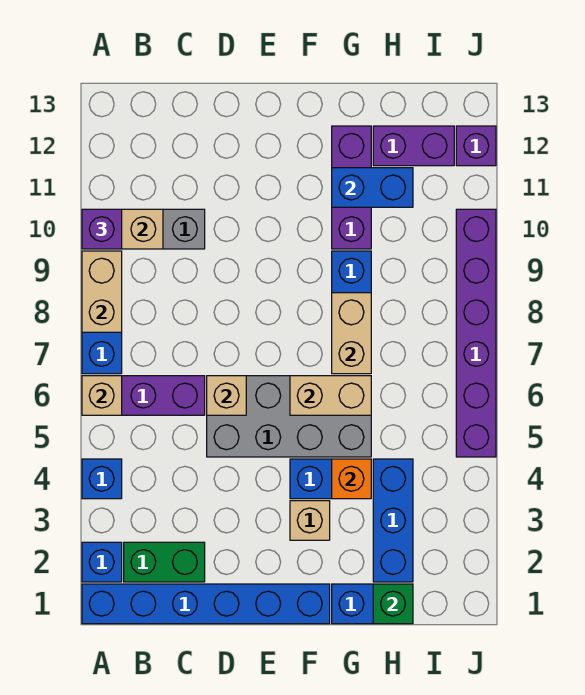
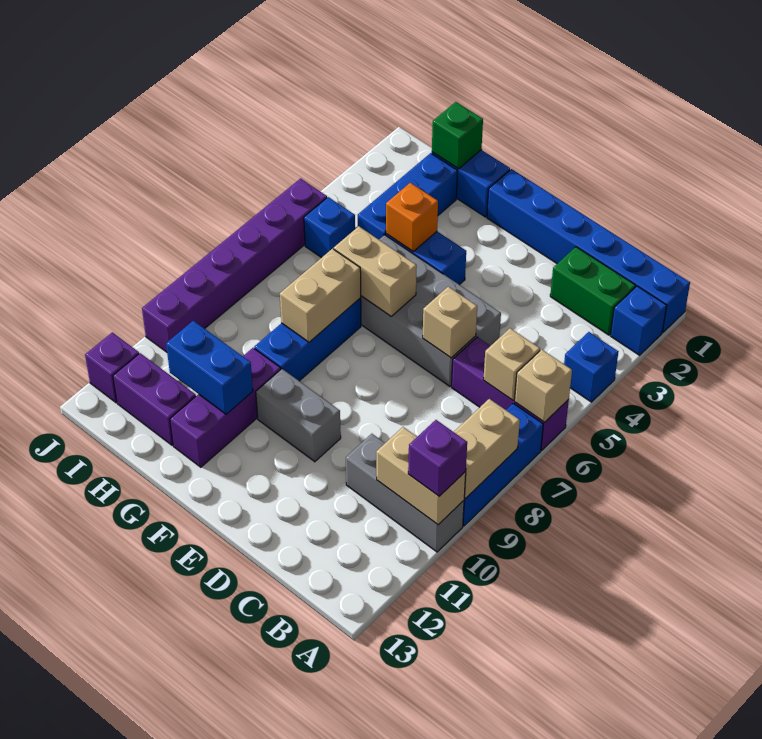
none -> grey brick E10:F10 level 1
tan brick F3 level 1 -> tan brick B6 level 2
none -> blue brick I5 level 1

